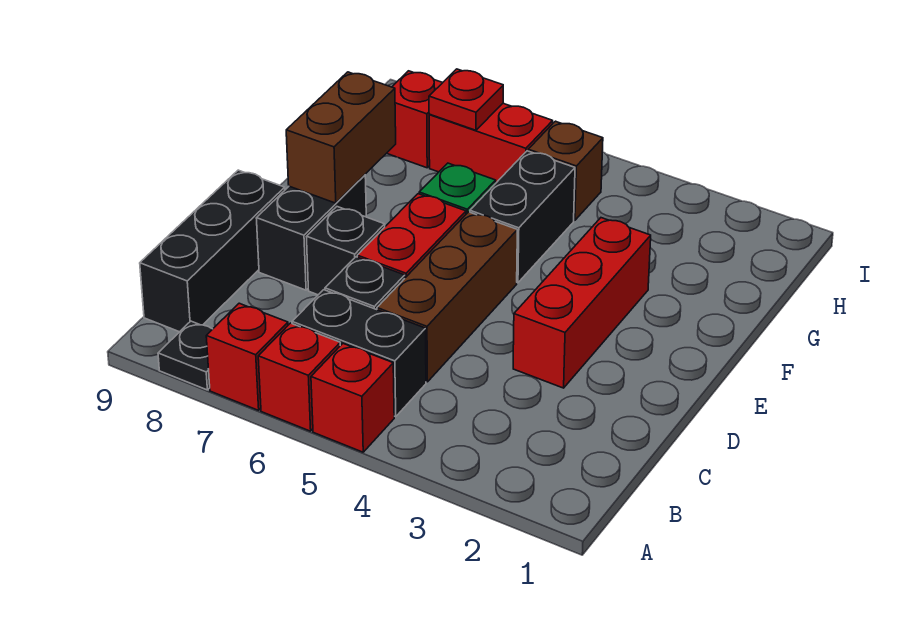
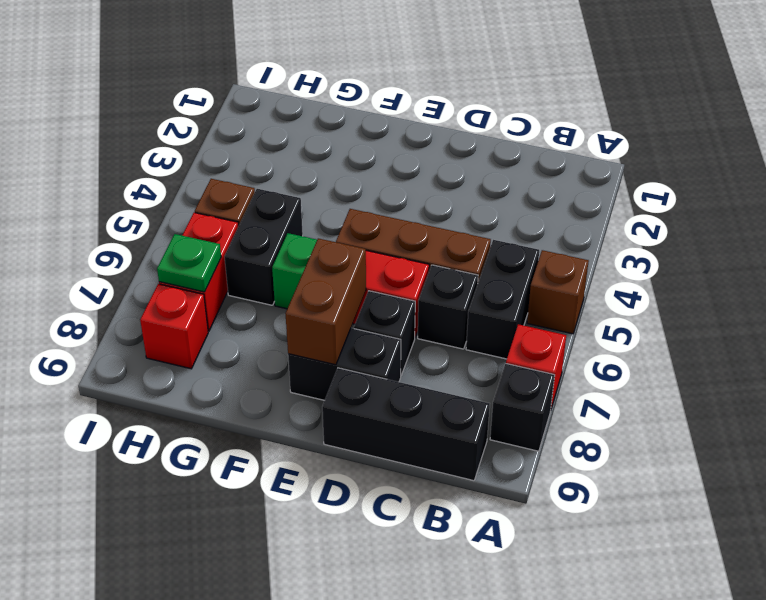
red brick A5 level 1 -> brown brick A5 level 1
red brick A6 level 1 -> none
black plate A8 level 1 -> black brick A8 level 1
red brick D3:F3 level 1 -> none
brown brick E8:F8 level 2 -> brown brick E7:E8 level 2
black brick F5:G5 level 1 -> black brick G5:G6 level 1
red plate H7 level 2 -> green plate H7 level 2

